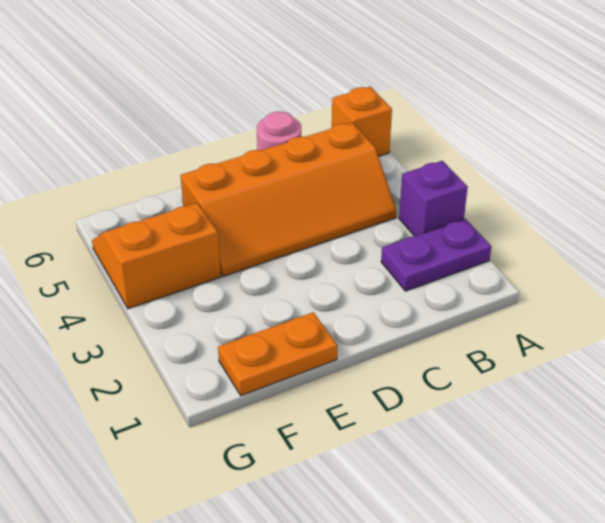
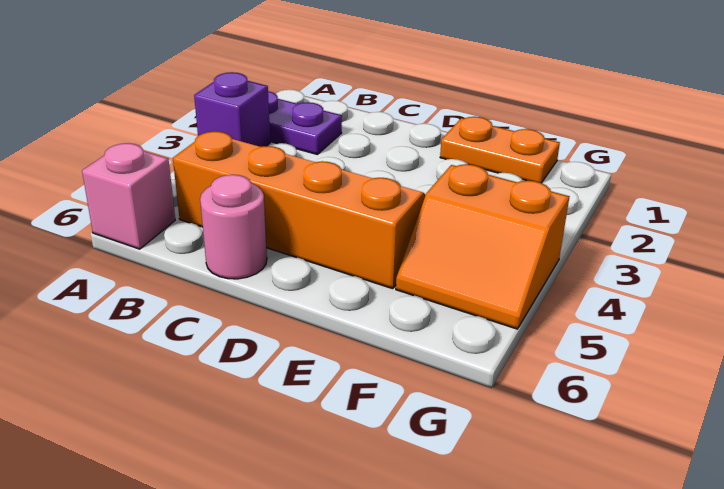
orange brick A6 level 1 -> pink brick A6 level 1

